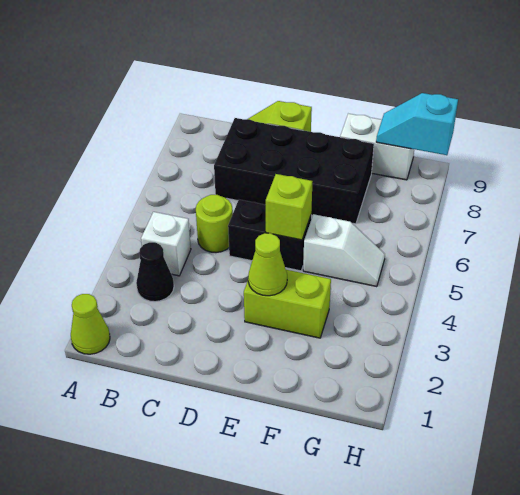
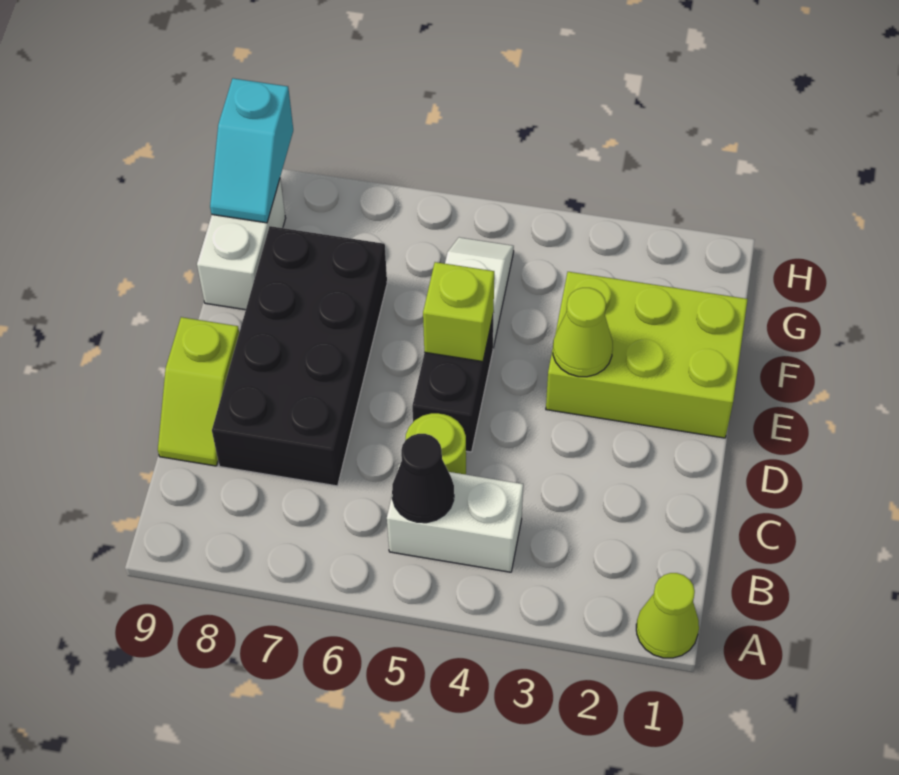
black cone B3 level 1 -> black cone B5 level 2
white brick B4 level 1 -> white brick B4:B5 level 1
lime brick E3:F3 level 1 -> lime brick E1:F3 level 1

